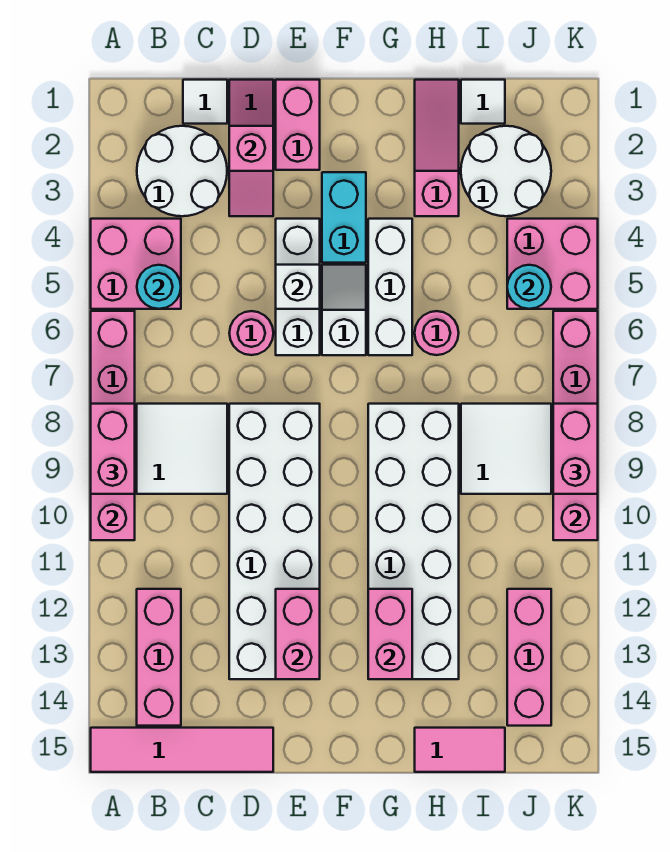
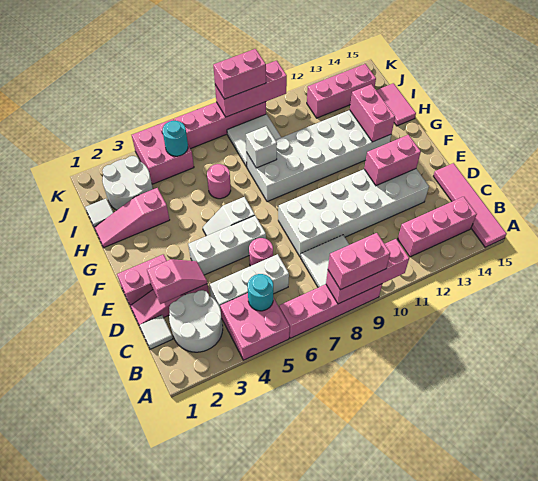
white brick E5 level 2 -> white brick H8 level 2
cyan brick F3:F4 level 1 -> none
white brick G4:G6 level 1 -> white brick C4:C6 level 1
pink brick G12:G13 level 2 -> pink brick G13:H13 level 2

